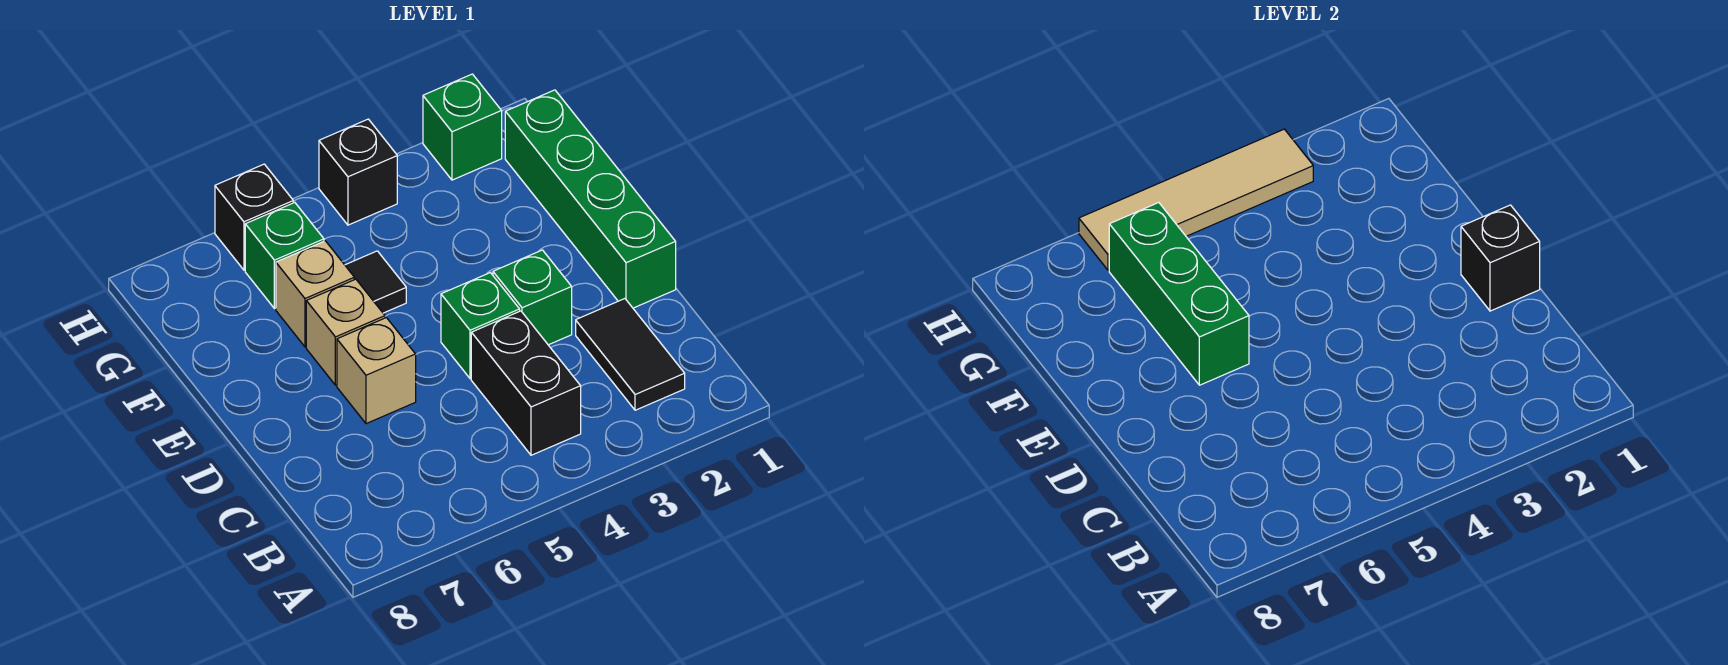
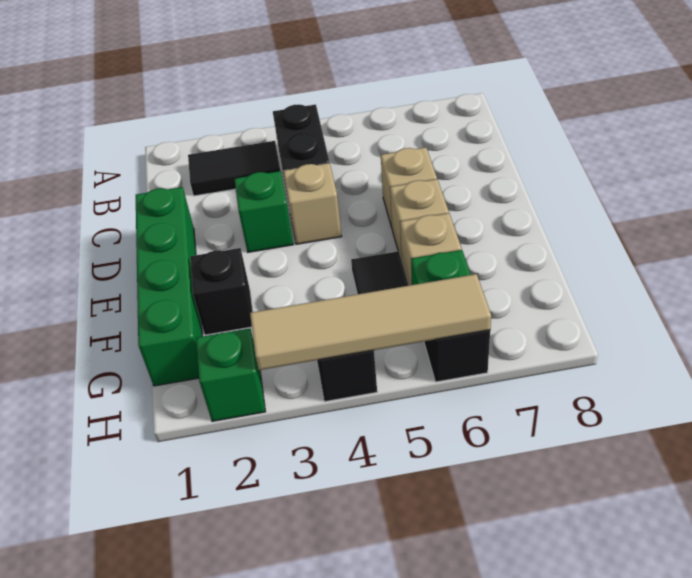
black tile B2:C2 level 1 -> black tile B2:B3 level 1
black brick D1 level 2 -> black brick F2 level 1
green brick D4 level 1 -> tan brick D4 level 1
green brick E6:G6 level 2 -> none

